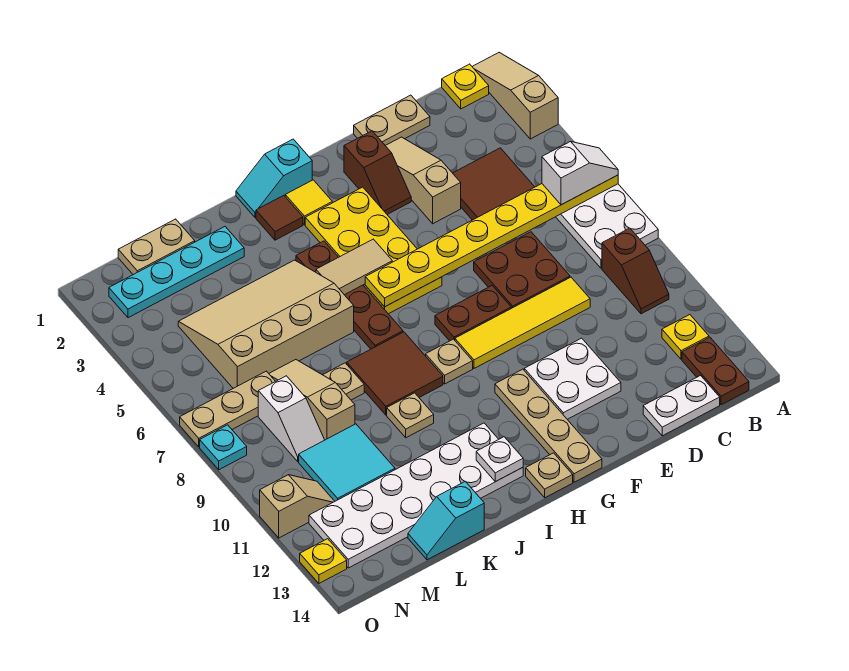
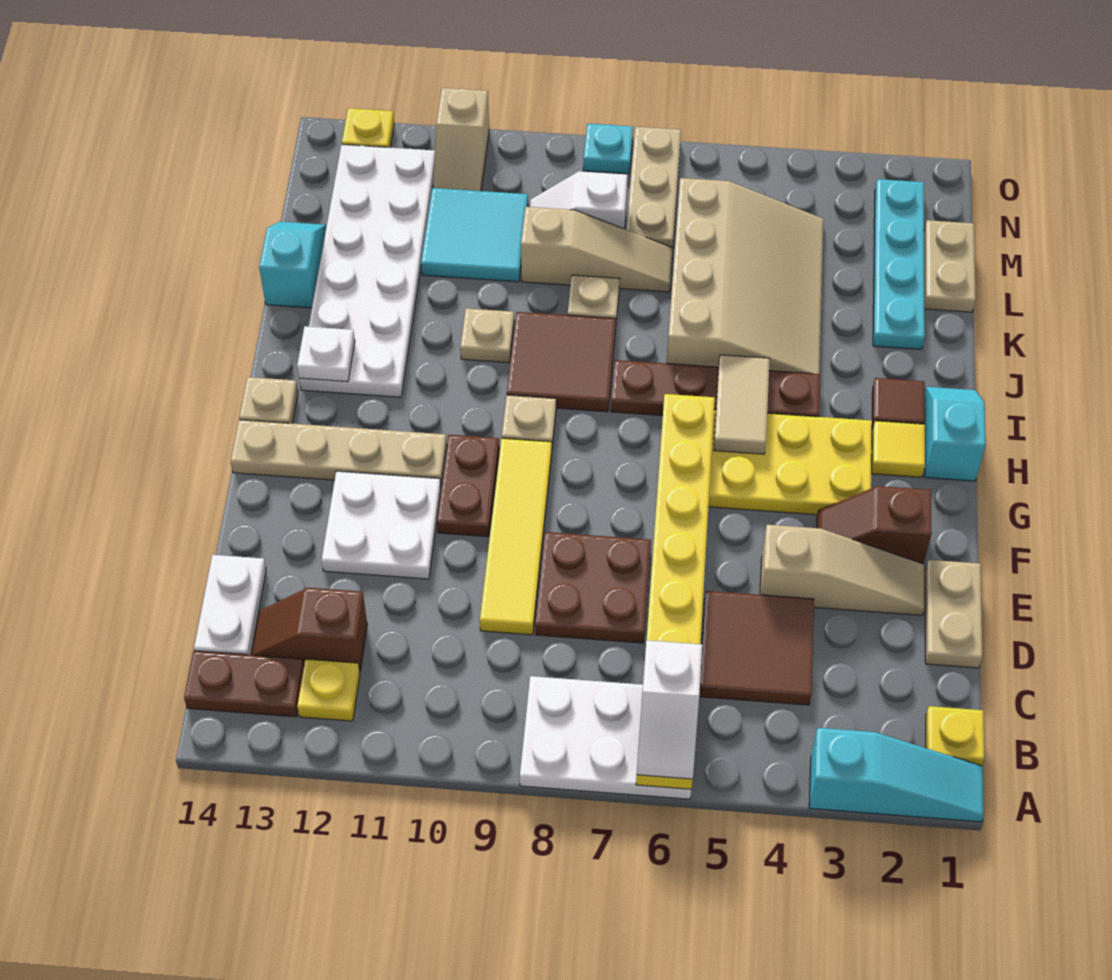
tan slope A1:A3 level 1 top 3 -> cyan slope A1:A3 level 1 top 3
brown slope B9:B10 level 1 top 9 -> brown slope C12:C13 level 1 top 12
brown plate F8:G8 level 1 -> brown plate F10:G10 level 1

